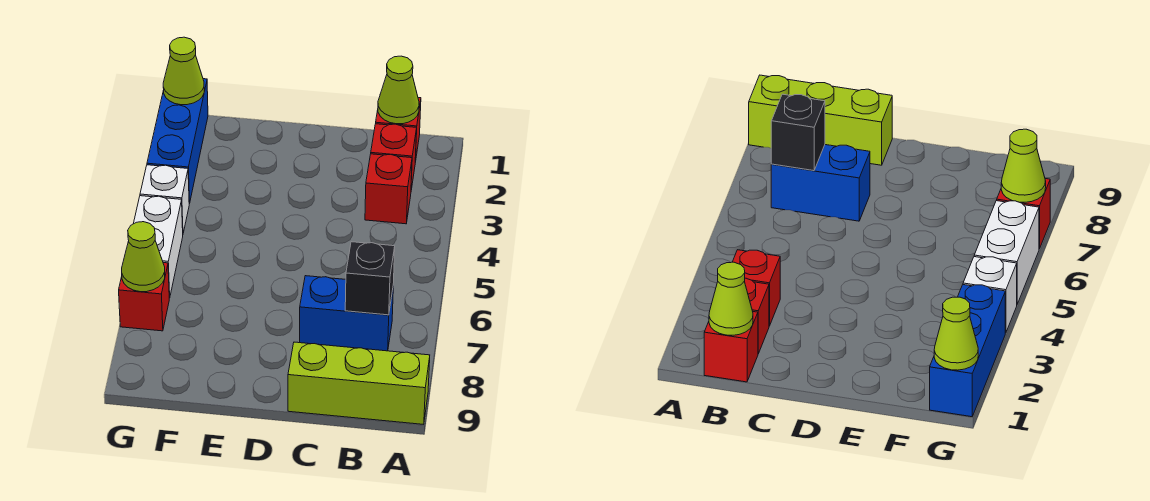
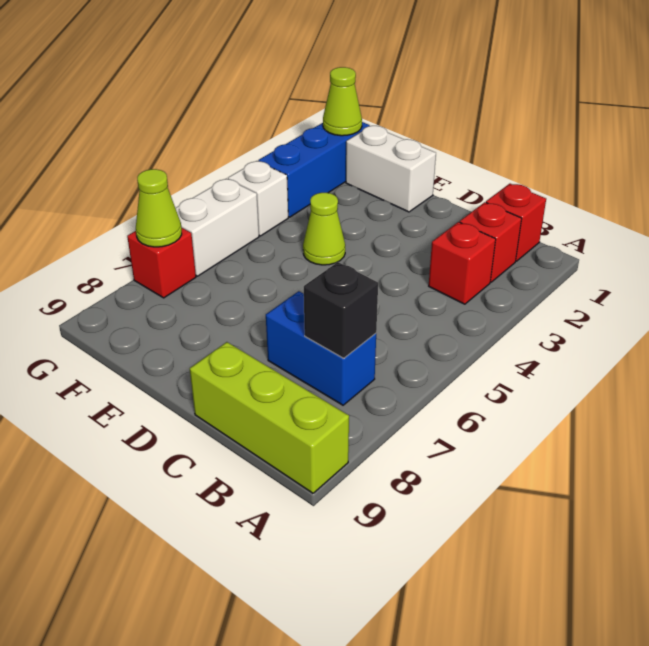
lime cone B1 level 2 -> lime cone E4 level 1
none -> white brick E1:F1 level 1

